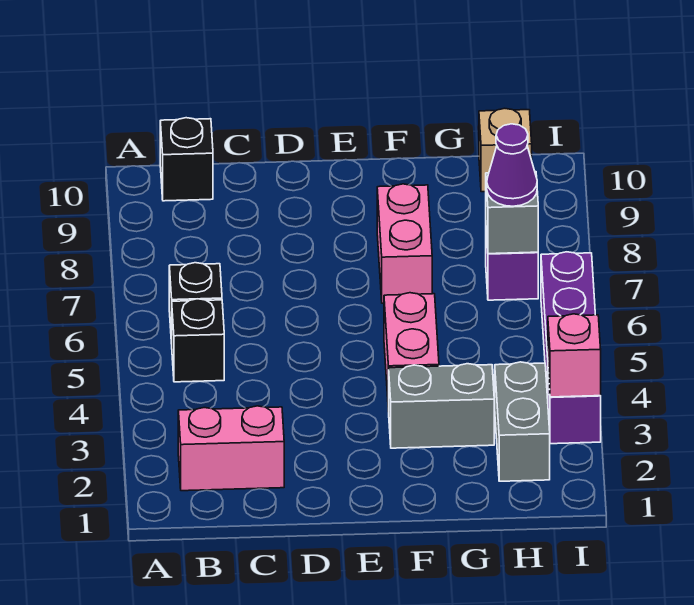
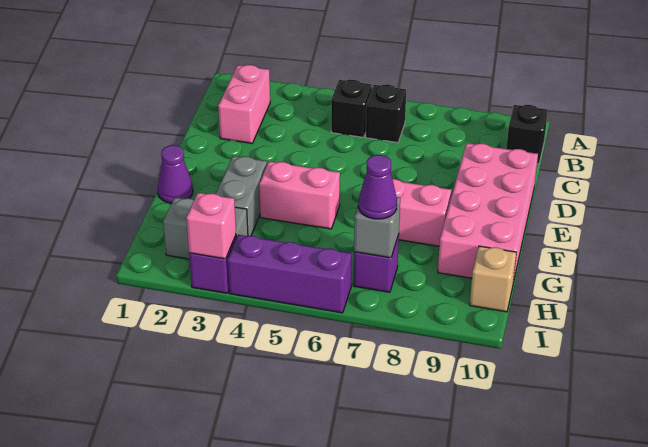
none -> pink brick D9:G10 level 1
none -> purple cone F1 level 1

